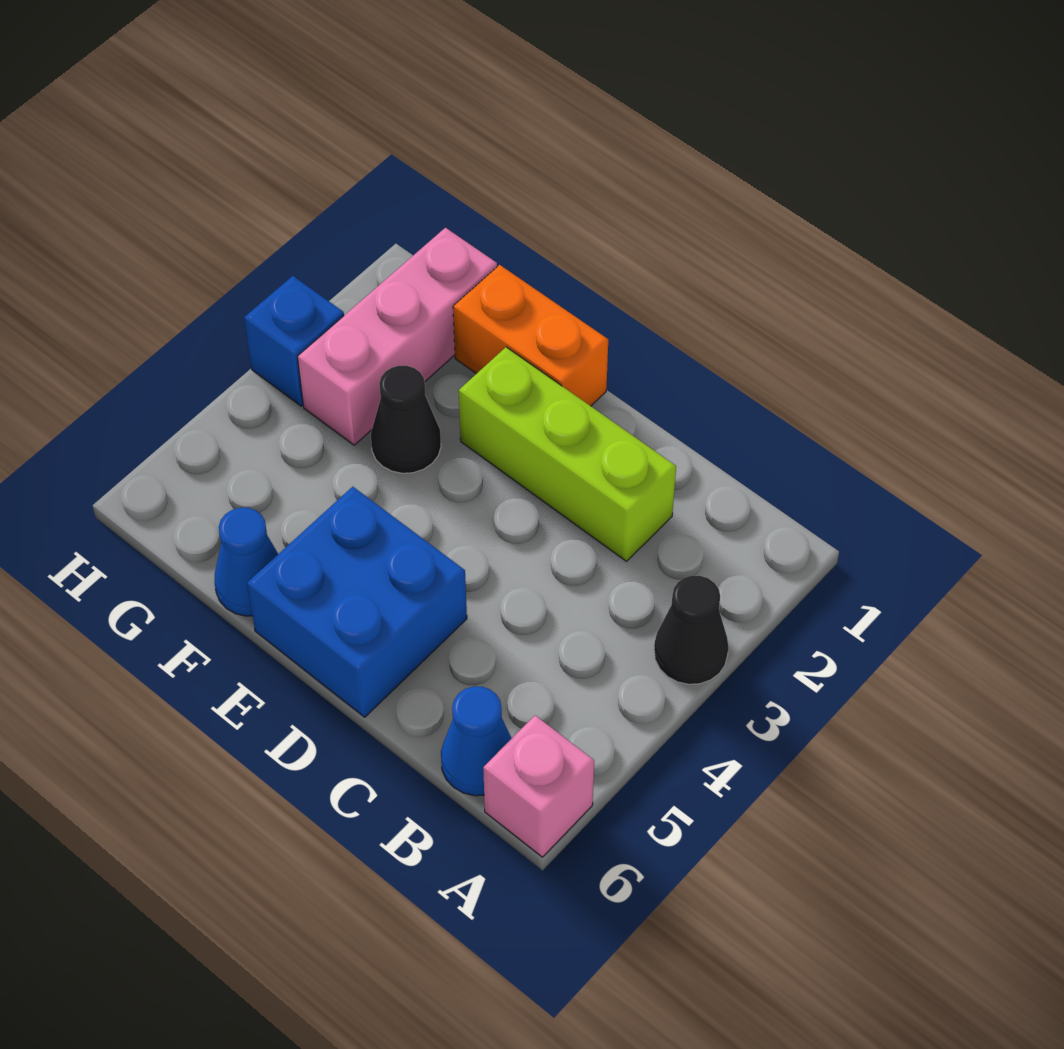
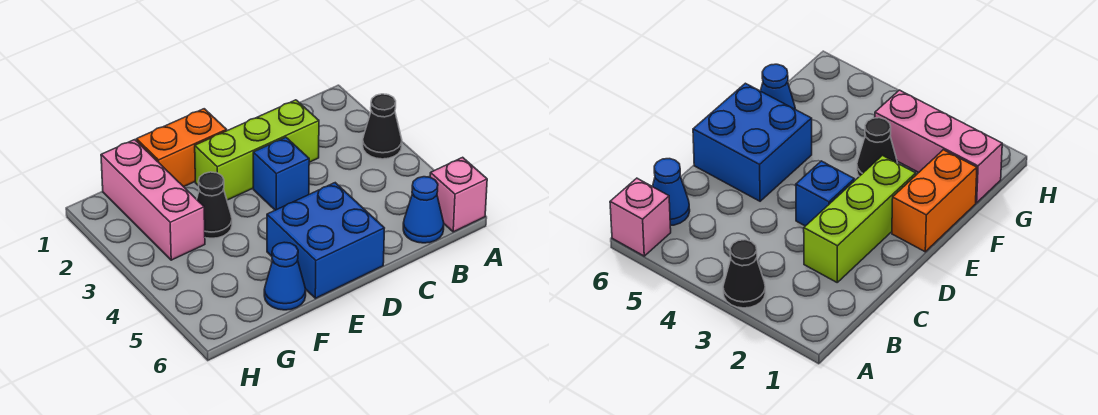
blue brick H3 level 1 -> blue brick D3 level 1

